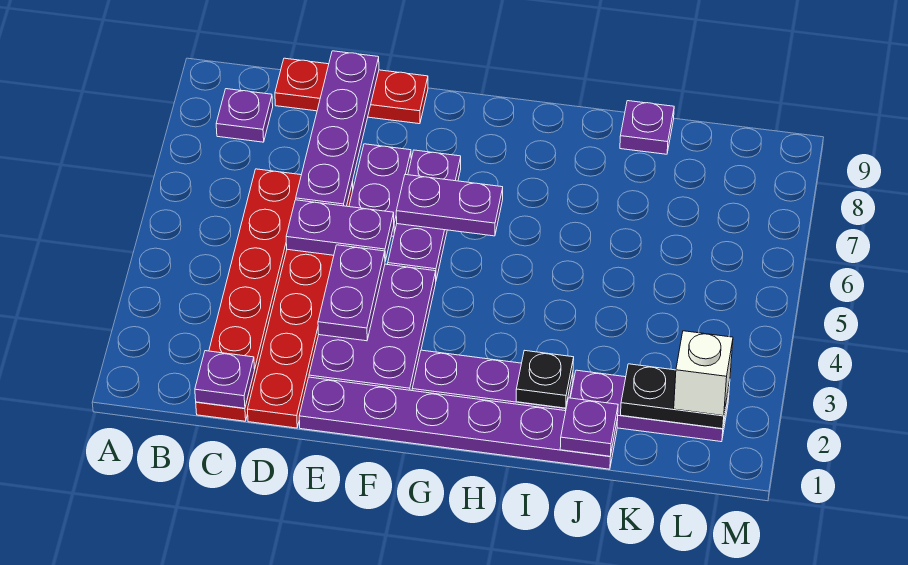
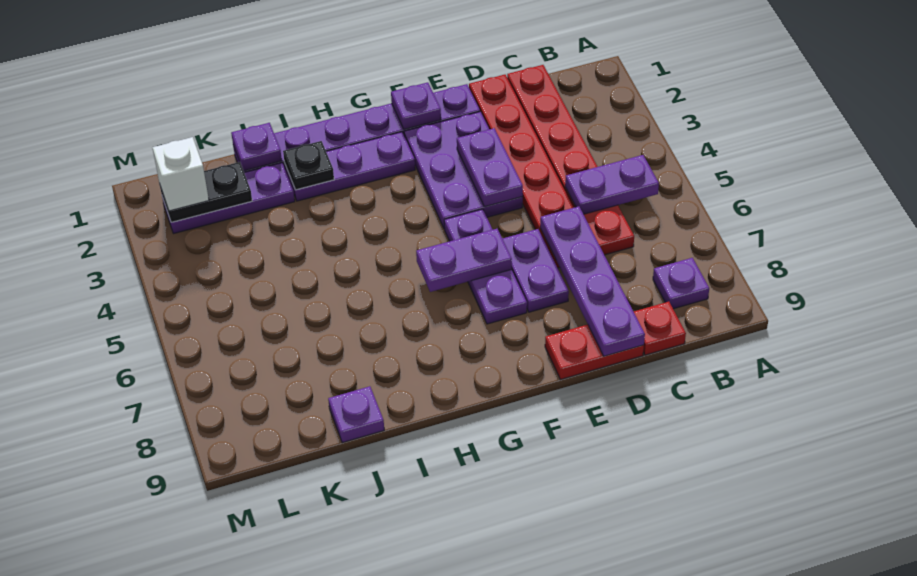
purple plate C1 level 2 -> purple plate F1 level 2
purple plate D5:E5 level 2 -> purple plate B5:C5 level 2

